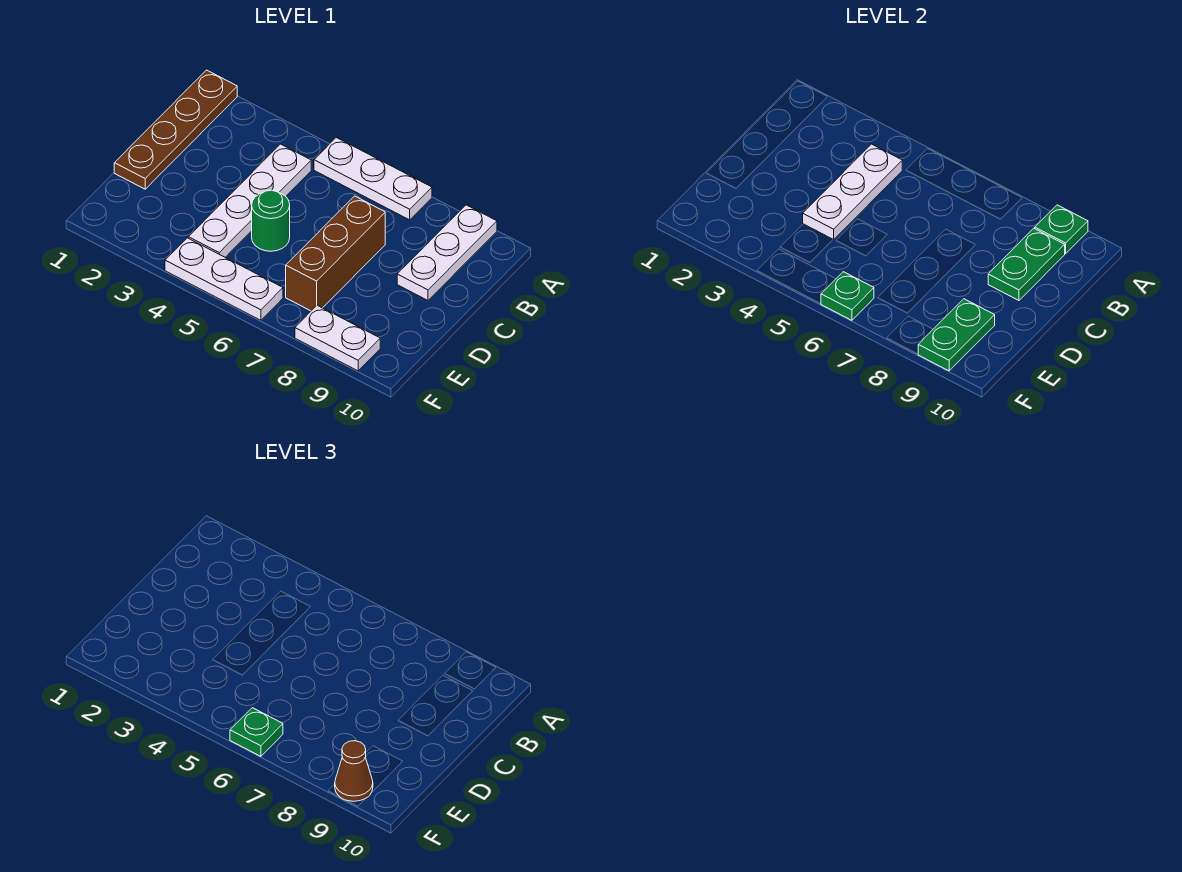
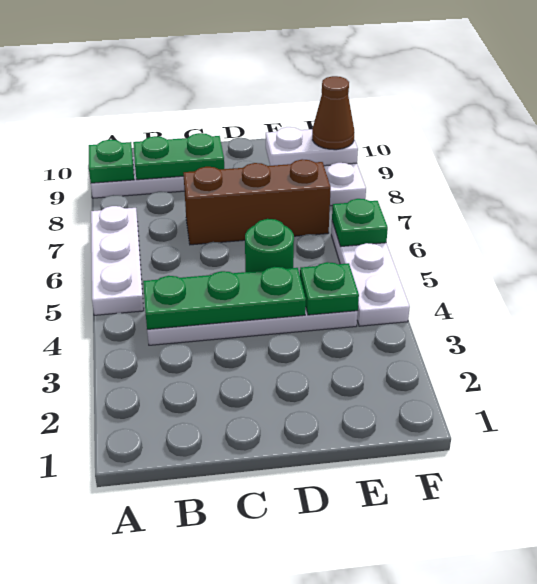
brown plate A1:D1 level 1 -> none
white plate B4:D4 level 2 -> green plate B4:D4 level 2
green plate E9:F9 level 2 -> white plate E9:F9 level 2
green plate F6 level 3 -> green plate E4 level 2

